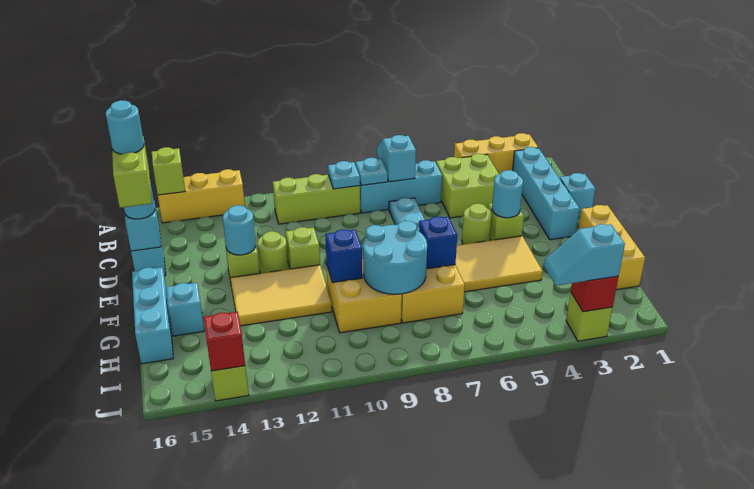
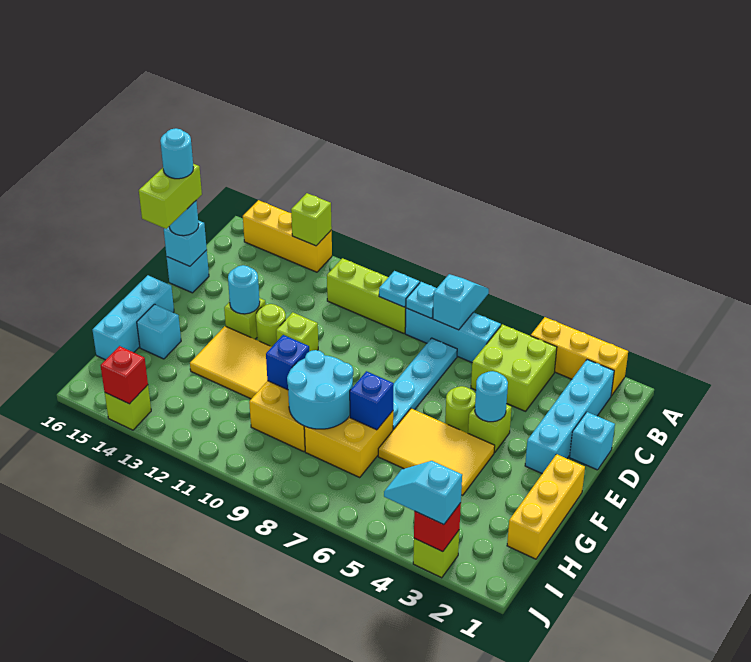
lime brick A15 level 2 -> lime brick A13 level 2

